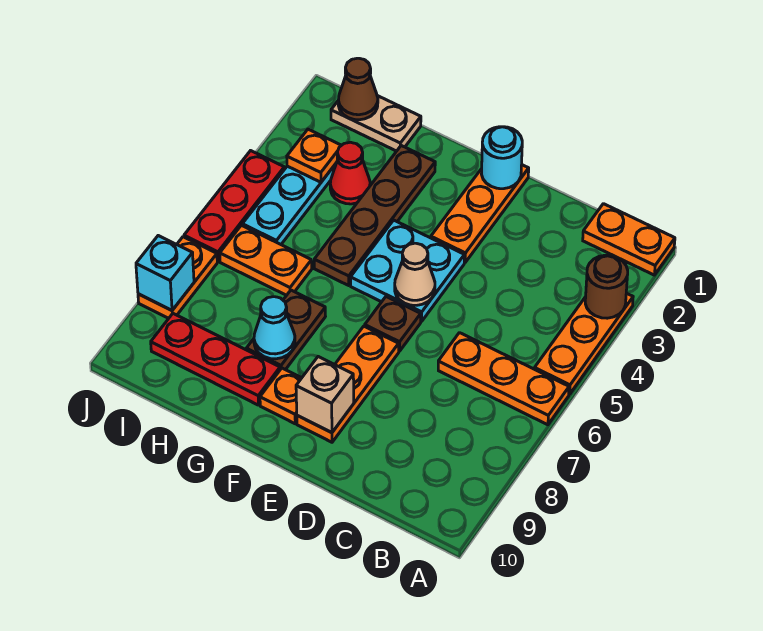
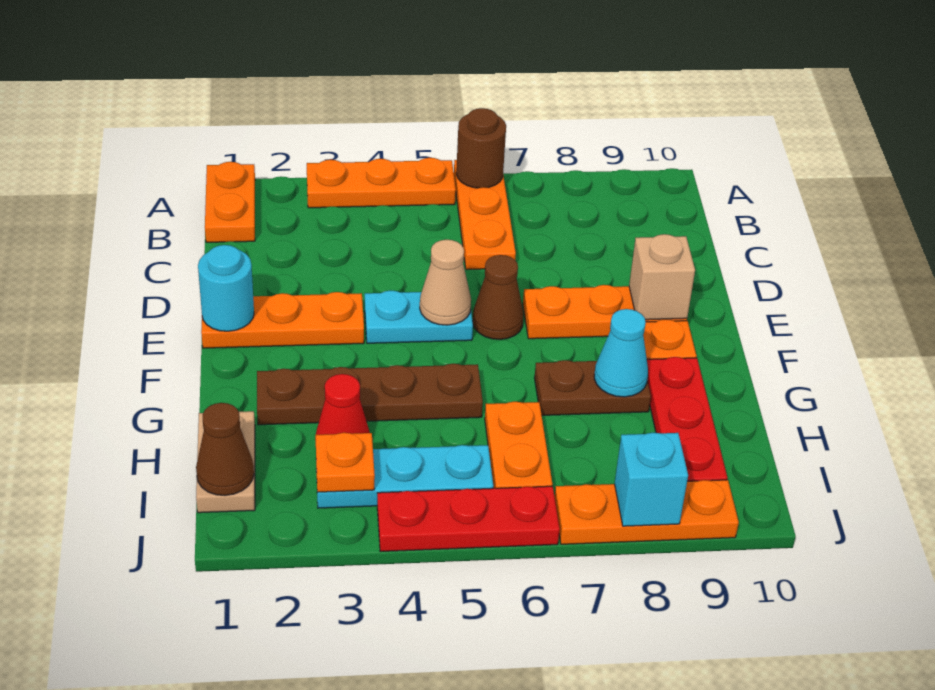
brown round brick A3 level 2 -> brown round brick A6 level 2
cyan plate E4:F5 level 1 -> cyan plate E4:E5 level 1
brown plate E6 level 1 -> brown cone E6 level 1
orange plate J7:J8 level 1 -> orange plate J7:J9 level 1

